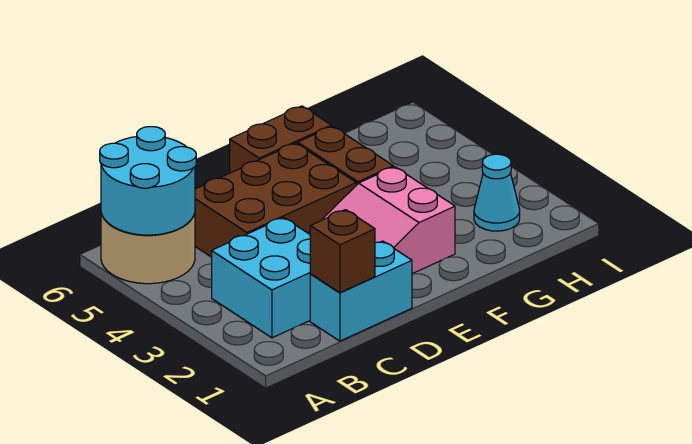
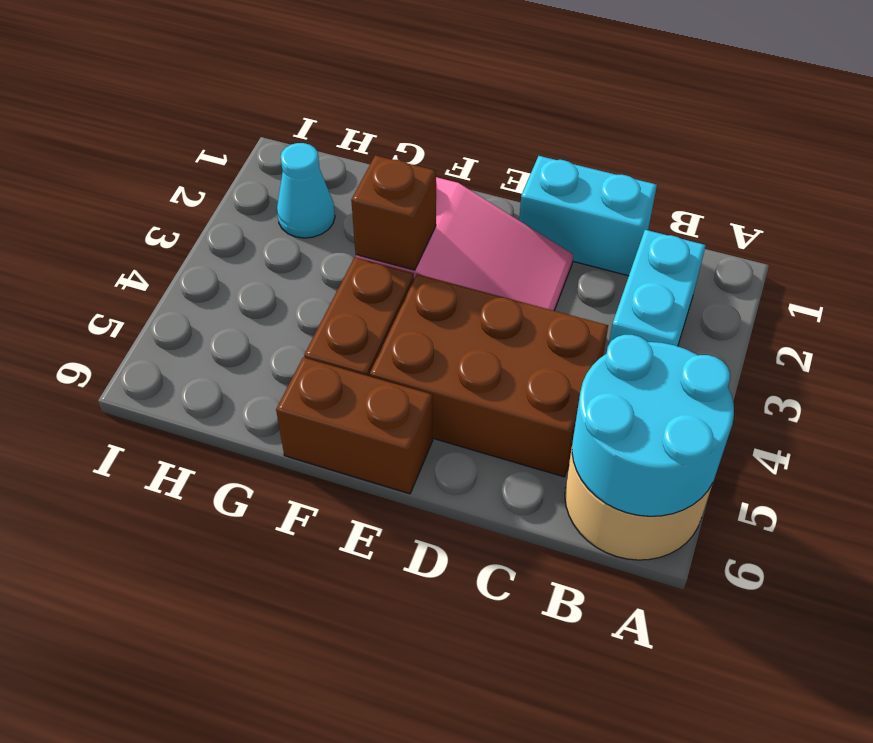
cyan brick B2:C3 level 1 -> cyan brick B2:B3 level 1
brown brick C1 level 2 -> brown brick F3 level 2

